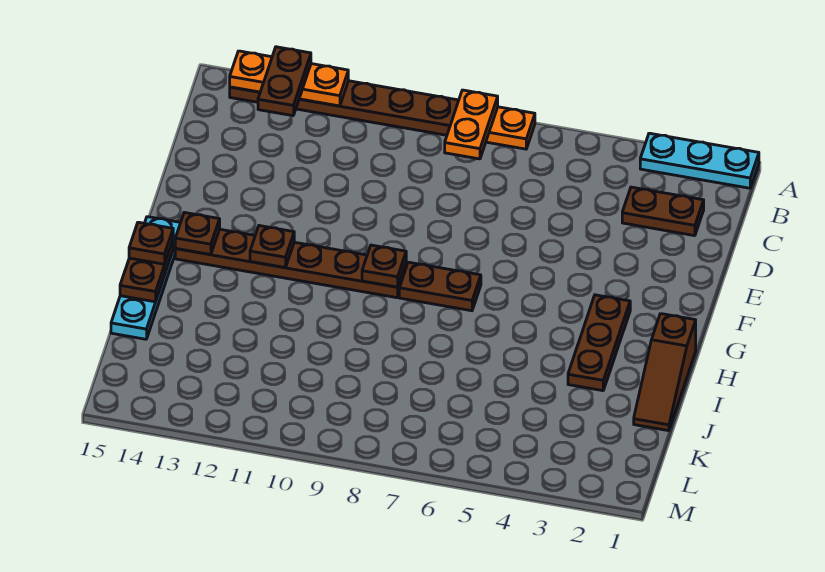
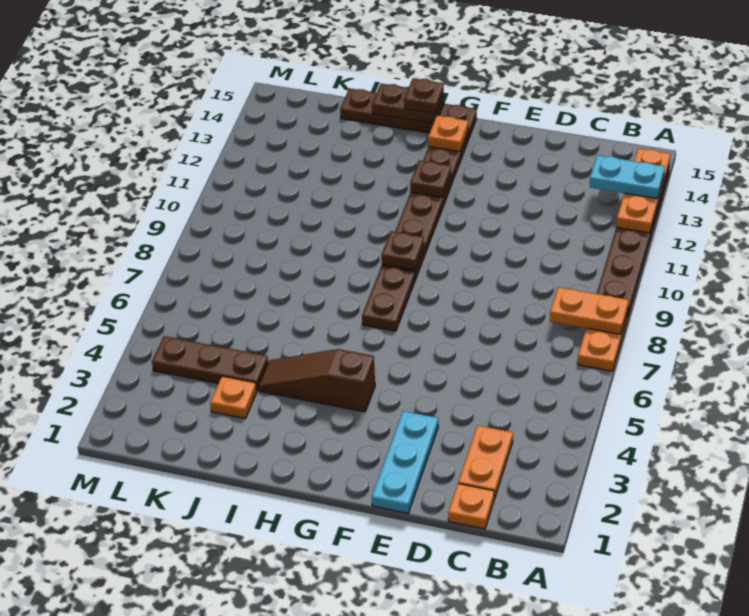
cyan plate A1:A3 level 1 -> cyan plate E1:E3 level 1
brown plate A13:B13 level 3 -> cyan plate A13:B13 level 3
none -> orange plate C1 level 1
brown plate C2:C3 level 1 -> orange plate C2:C3 level 1
brown plate G3:I3 level 1 -> brown plate J4:L4 level 1
brown plate G14 level 2 -> orange plate G14 level 2
cyan plate G15:J15 level 1 -> brown plate G15:J15 level 1
brown slope H1:J1 level 1 top H -> brown slope G4:I4 level 1 top G
none -> orange plate J3 level 1

